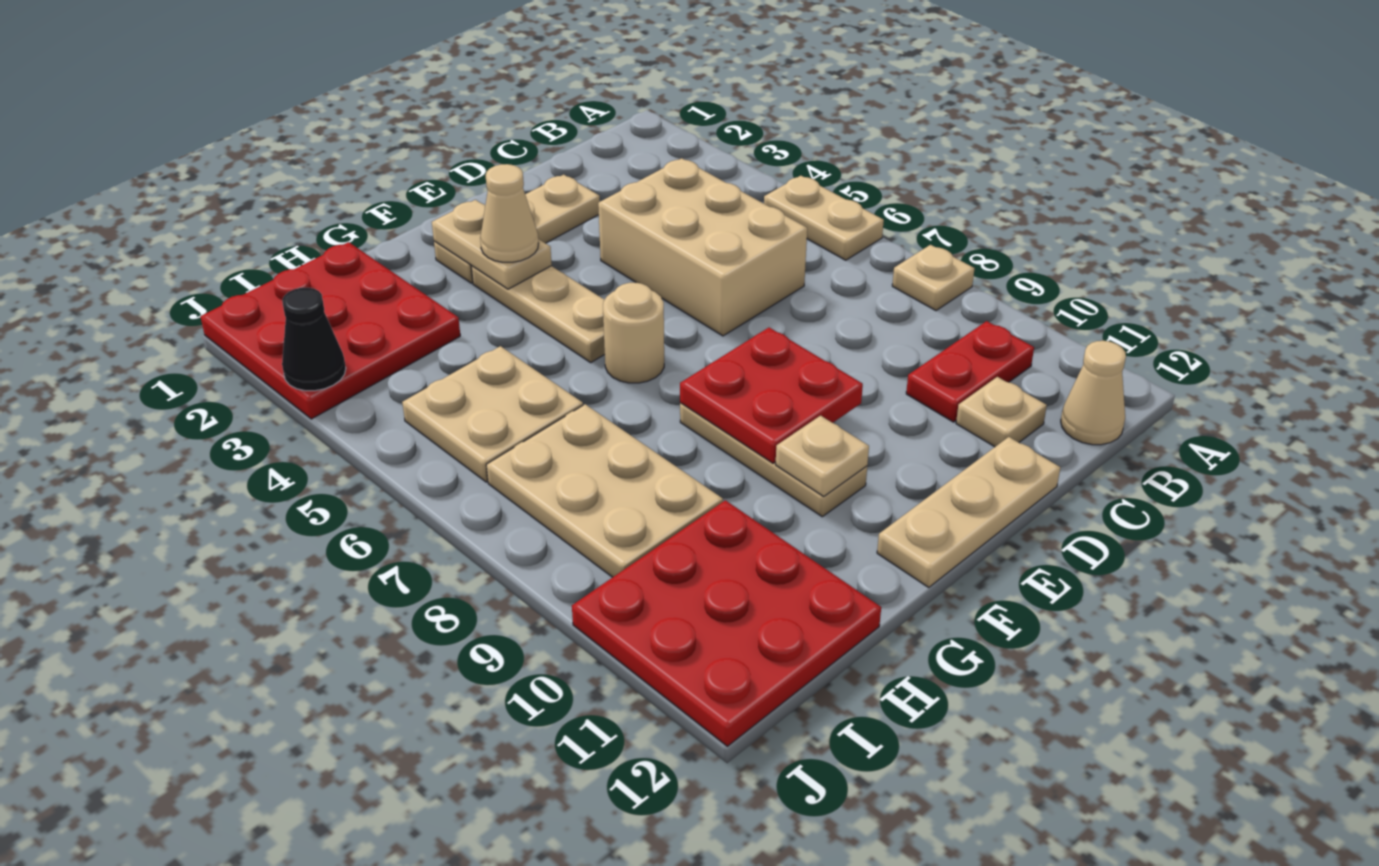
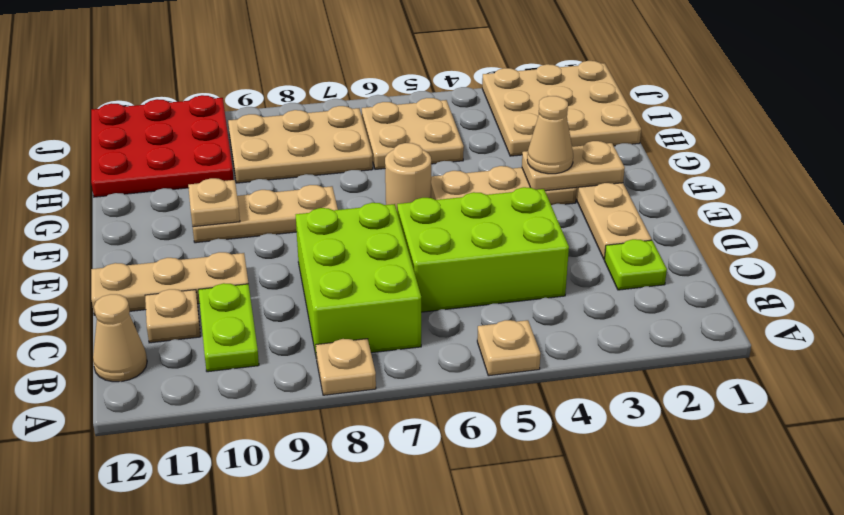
tan plate A5:A6 level 1 -> tan plate A5 level 1
none -> lime brick B7:D8 level 1
red plate B10:C10 level 1 -> lime plate B10:C10 level 1
none -> lime plate C2 level 1
tan brick C4:D6 level 1 -> lime brick C4:D6 level 1
tan plate D12:F12 level 1 -> tan plate D10:D12 level 1
red plate E8:F9 level 2 -> none
red plate H1:J3 level 1 -> tan plate H1:J3 level 1
black cone J3 level 2 -> none

